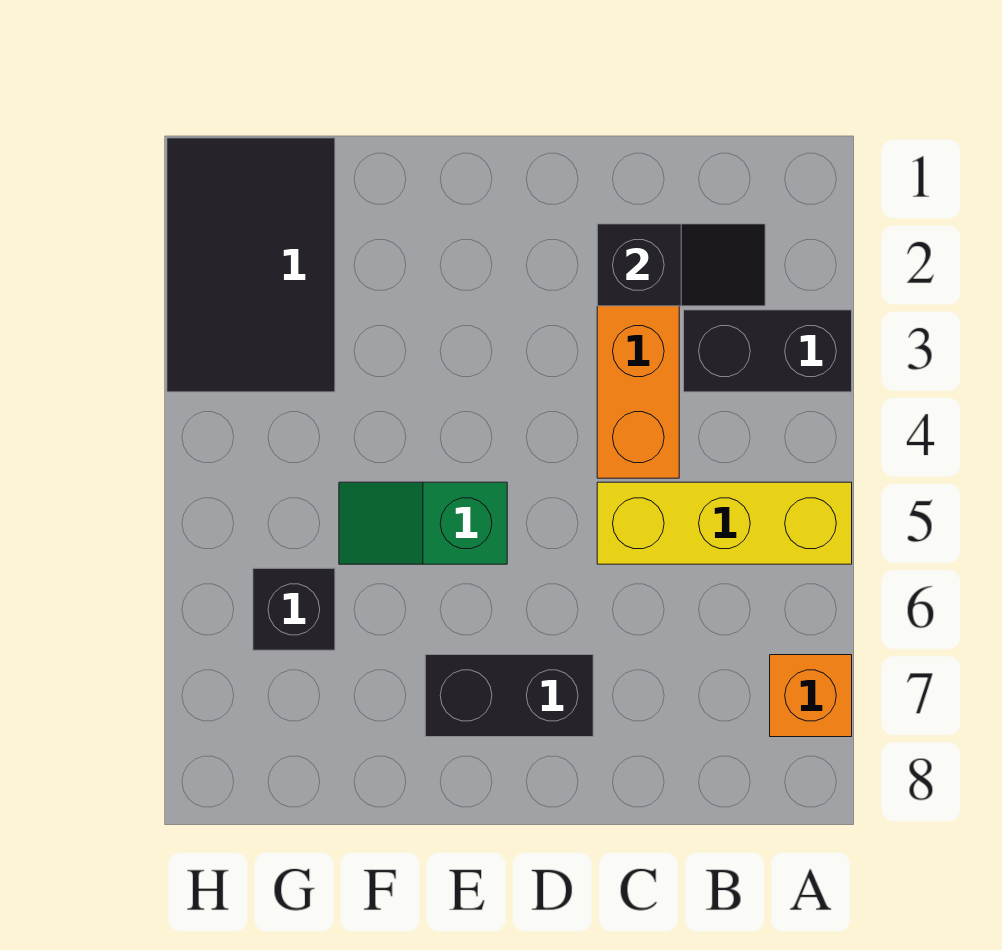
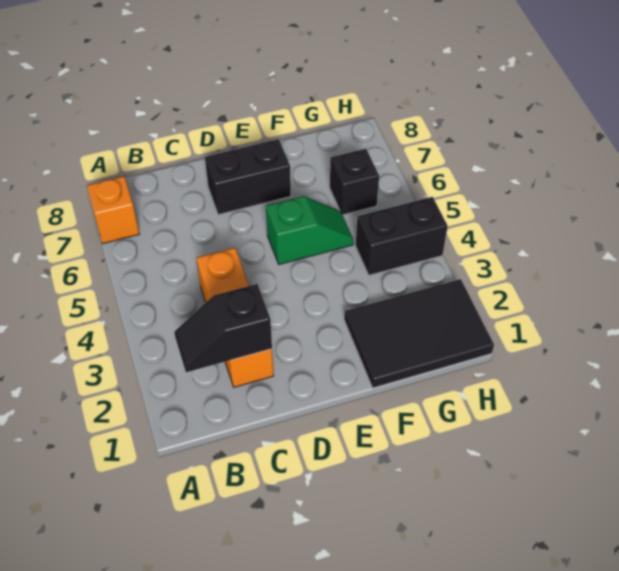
black brick A3:B3 level 1 -> black brick G4:H4 level 1
yellow brick A5:C5 level 1 -> none
black tile G1:H3 level 1 -> black tile F1:H2 level 1

